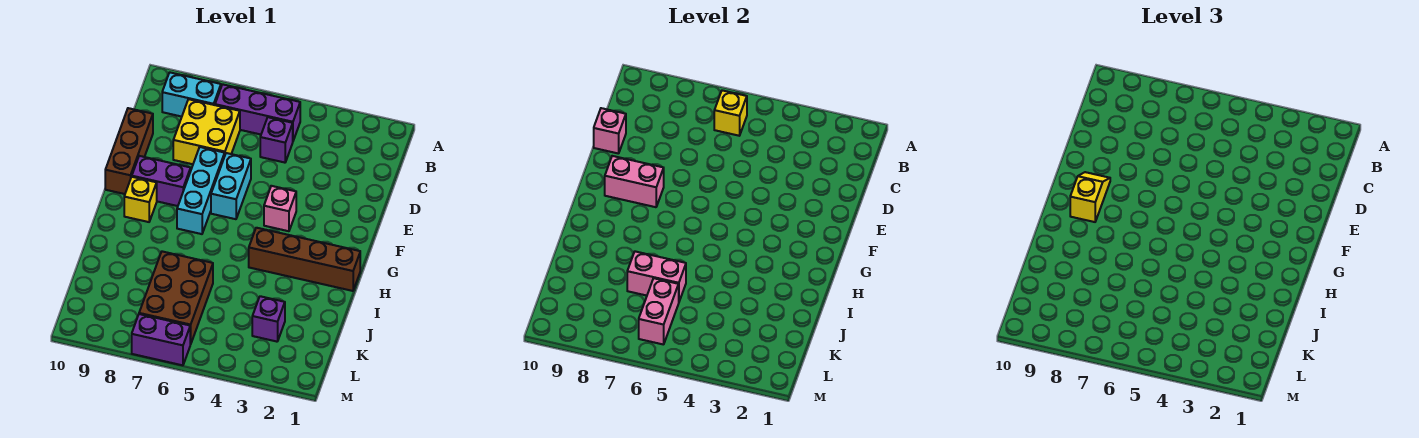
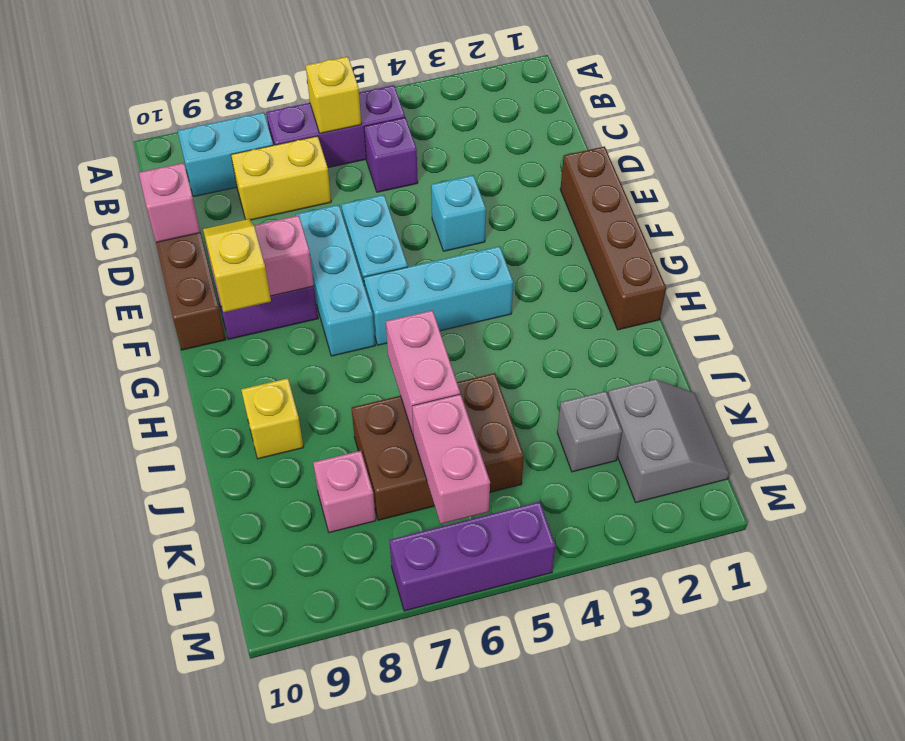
yellow brick C7:D8 level 1 -> yellow brick C7:C8 level 1
none -> cyan brick E4 level 1
pink brick F4 level 1 -> pink brick K8 level 1
none -> cyan brick G4:G6 level 1
yellow brick G9 level 1 -> yellow brick I9 level 1
brown brick H1:H4 level 1 -> brown brick E1:H1 level 1
brown brick J6:L7 level 1 -> brown brick J5:K7 level 1
pink brick J6:J7 level 2 -> pink brick I6:J6 level 2
none -> grey slope K1:L2 level 1 top 2
purple brick K3 level 1 -> grey brick K3 level 1
purple brick M6:M7 level 1 -> purple brick M5:M7 level 1

